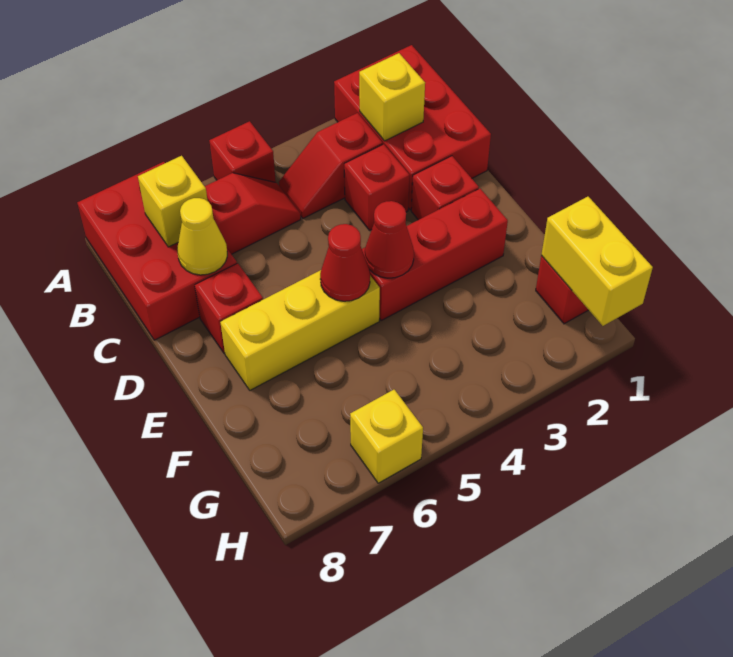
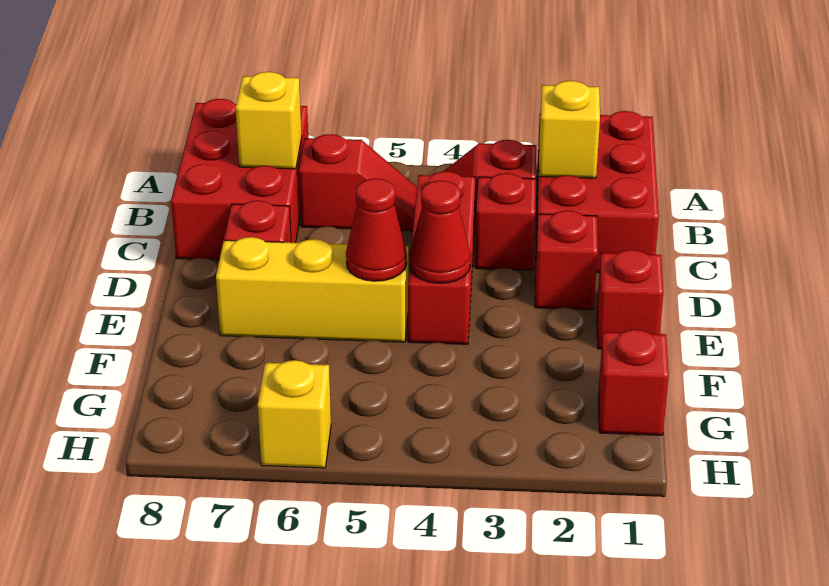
red brick A5 level 1 -> red brick E1 level 1
yellow cone C7 level 2 -> none
red brick E2:E4 level 1 -> red brick C4:E4 level 1
yellow brick G1:H1 level 2 -> none

